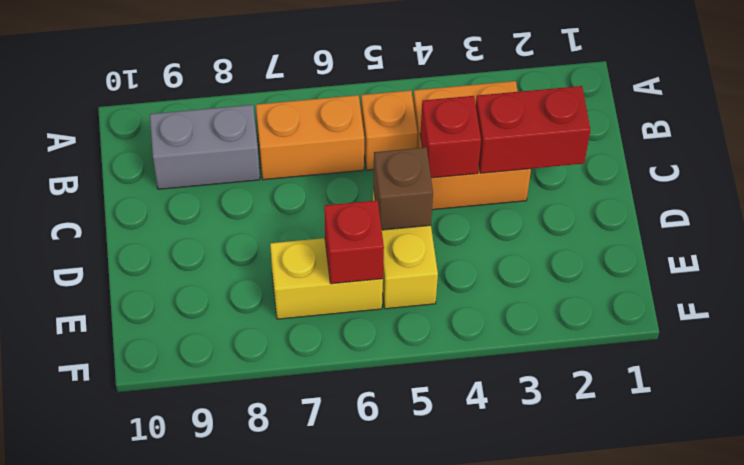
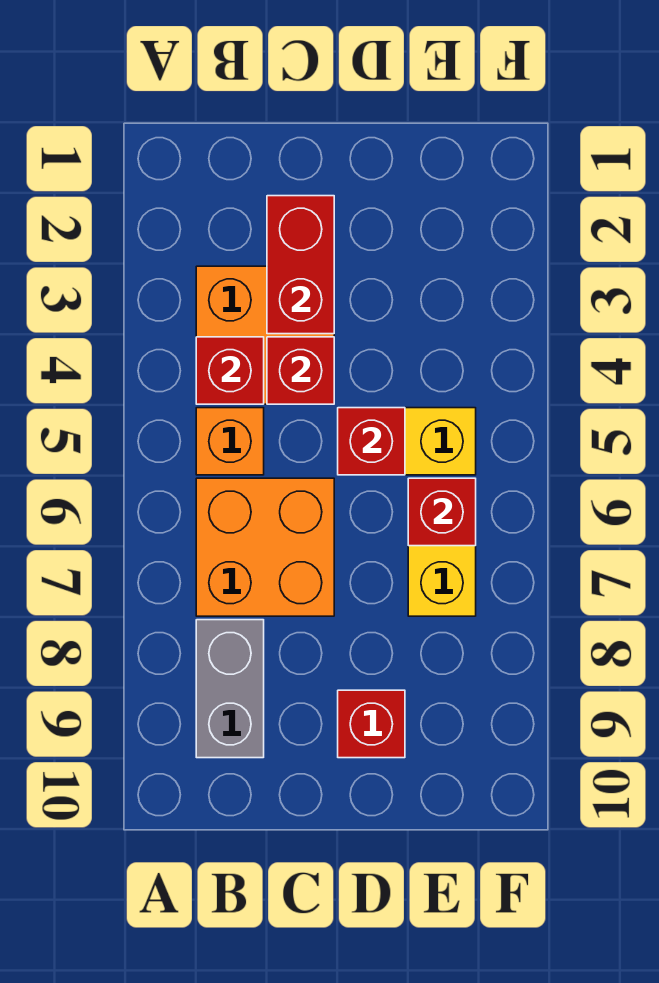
none -> red brick B4 level 2
orange brick B6:B7 level 1 -> orange brick B6:C7 level 1
brown brick D5 level 2 -> red brick D5 level 2
none -> red brick D9 level 1

